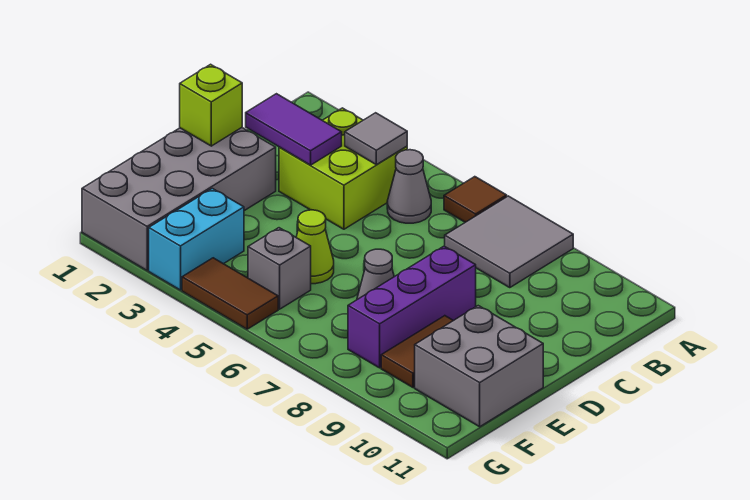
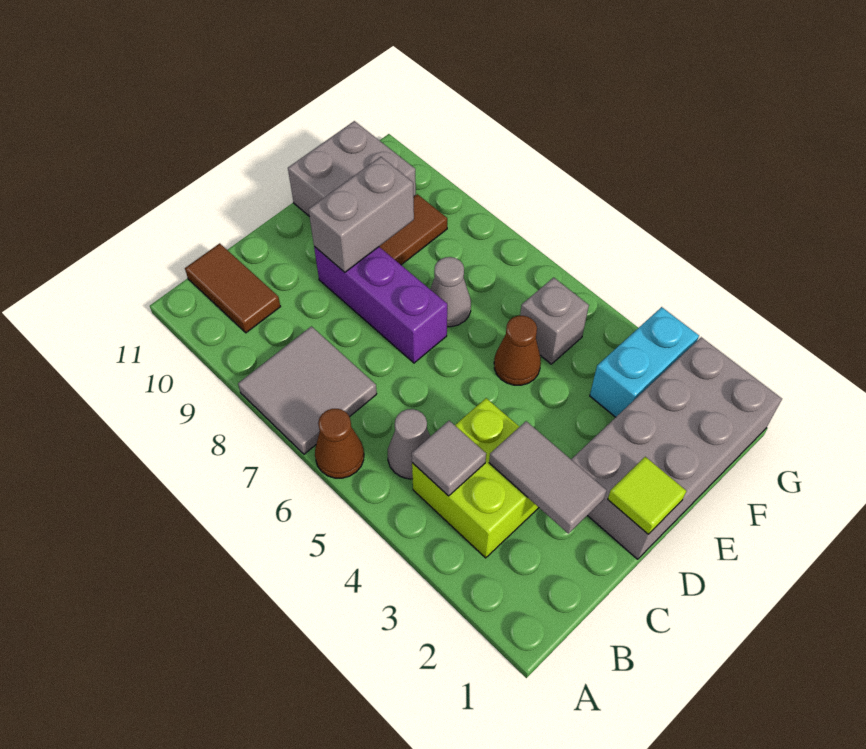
brown tile A6 level 1 -> brown cone A6 level 1
purple tile C2:C3 level 2 -> grey tile C2:C3 level 2
lime brick D1 level 2 -> lime tile D1 level 2
purple brick D8:F8 level 1 -> purple brick D7:D9 level 1
none -> grey brick D9:E9 level 2
lime cone E5 level 1 -> brown cone E5 level 1
brown tile G4:G5 level 1 -> brown tile B10:B11 level 1

